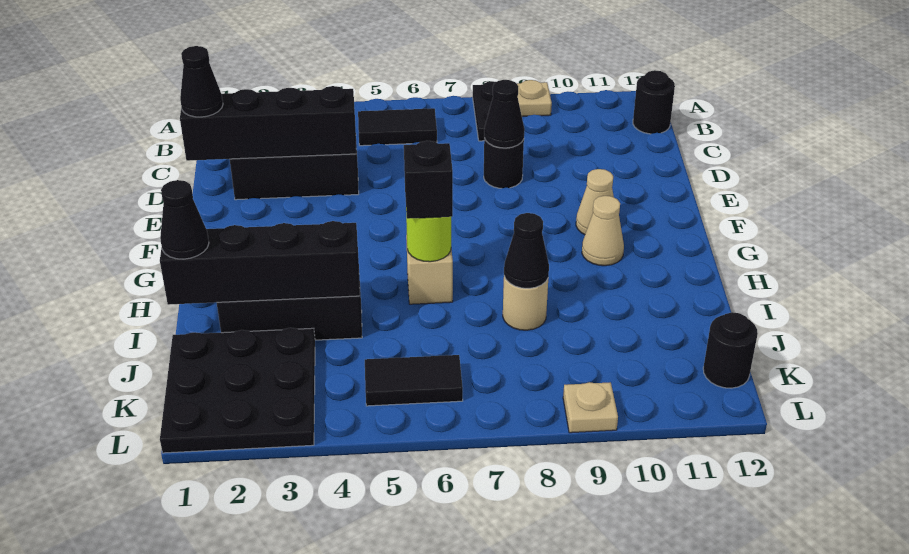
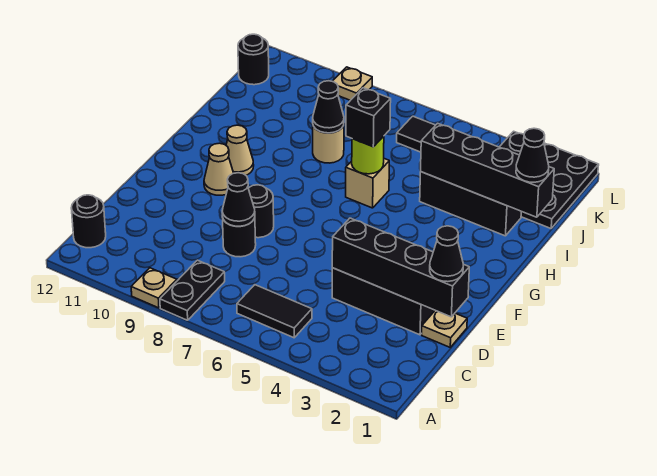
none -> tan plate D1 level 1
none -> black round brick E8 level 1

